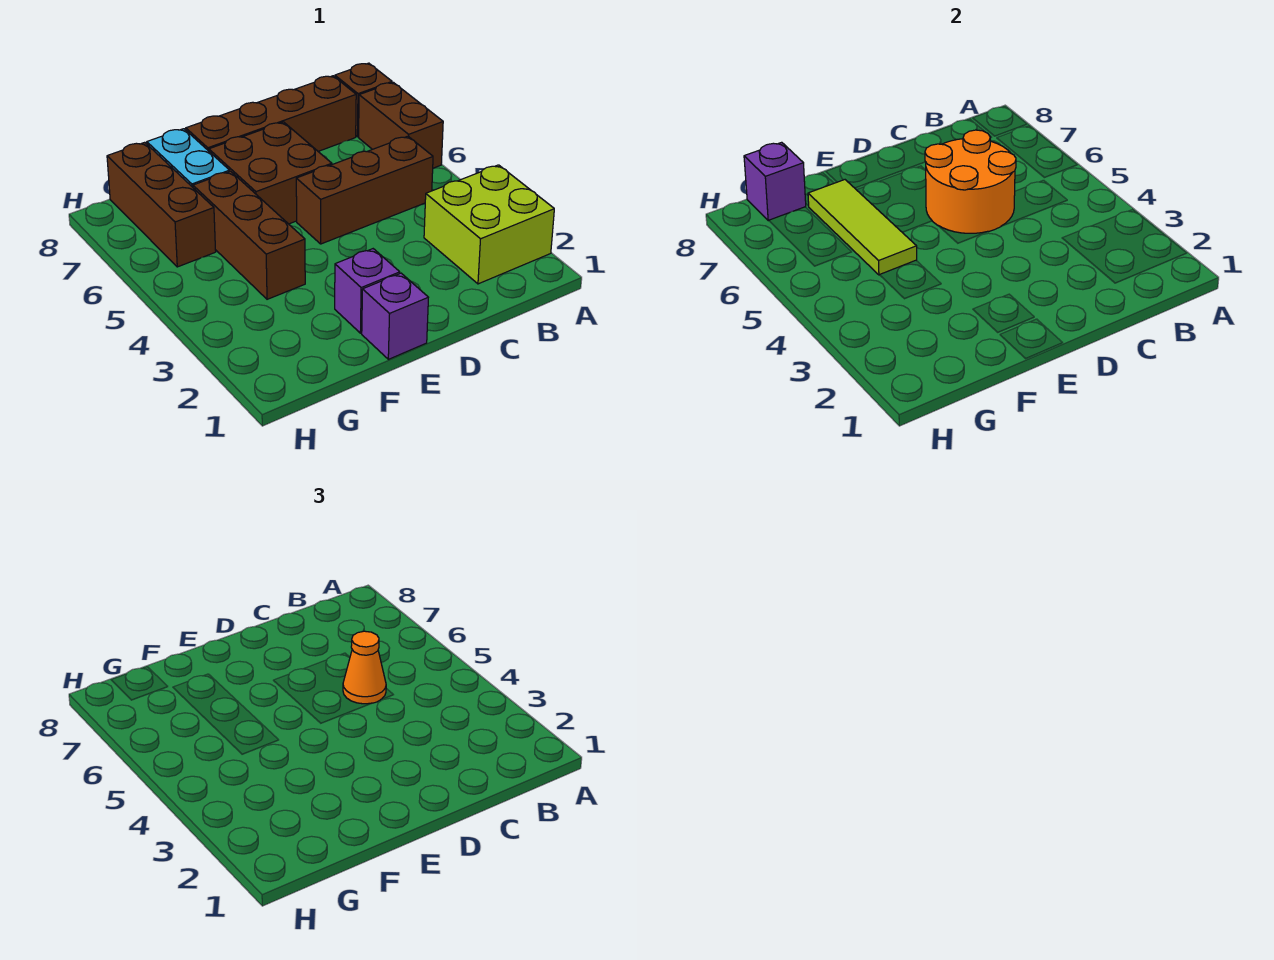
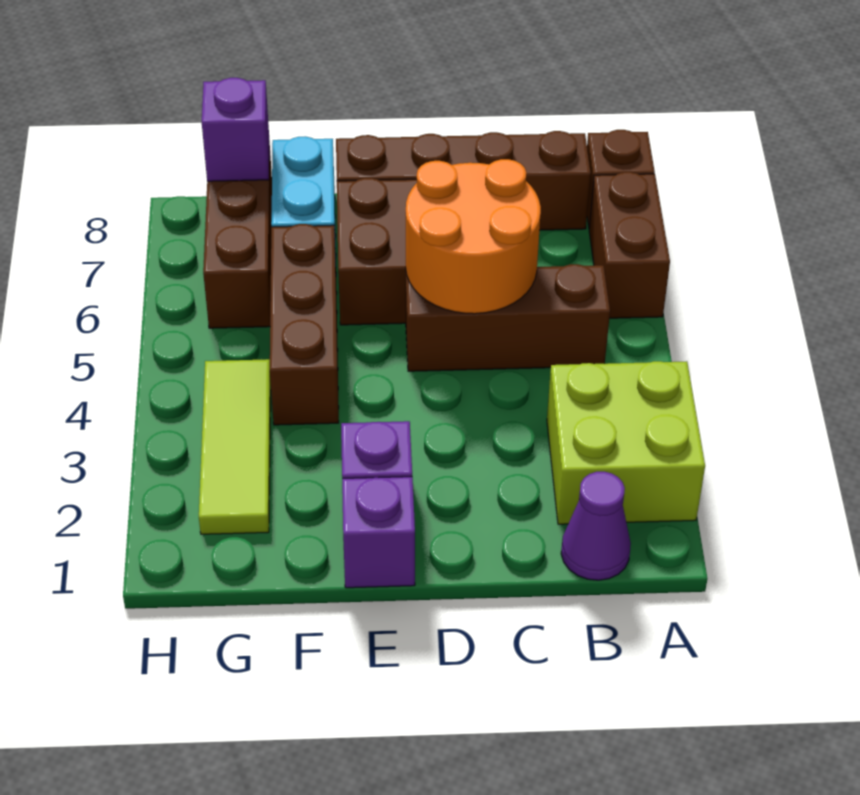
none -> purple cone B1 level 1
orange cone C5 level 3 -> none
lime tile F5:F7 level 2 -> lime tile G2:G4 level 1

